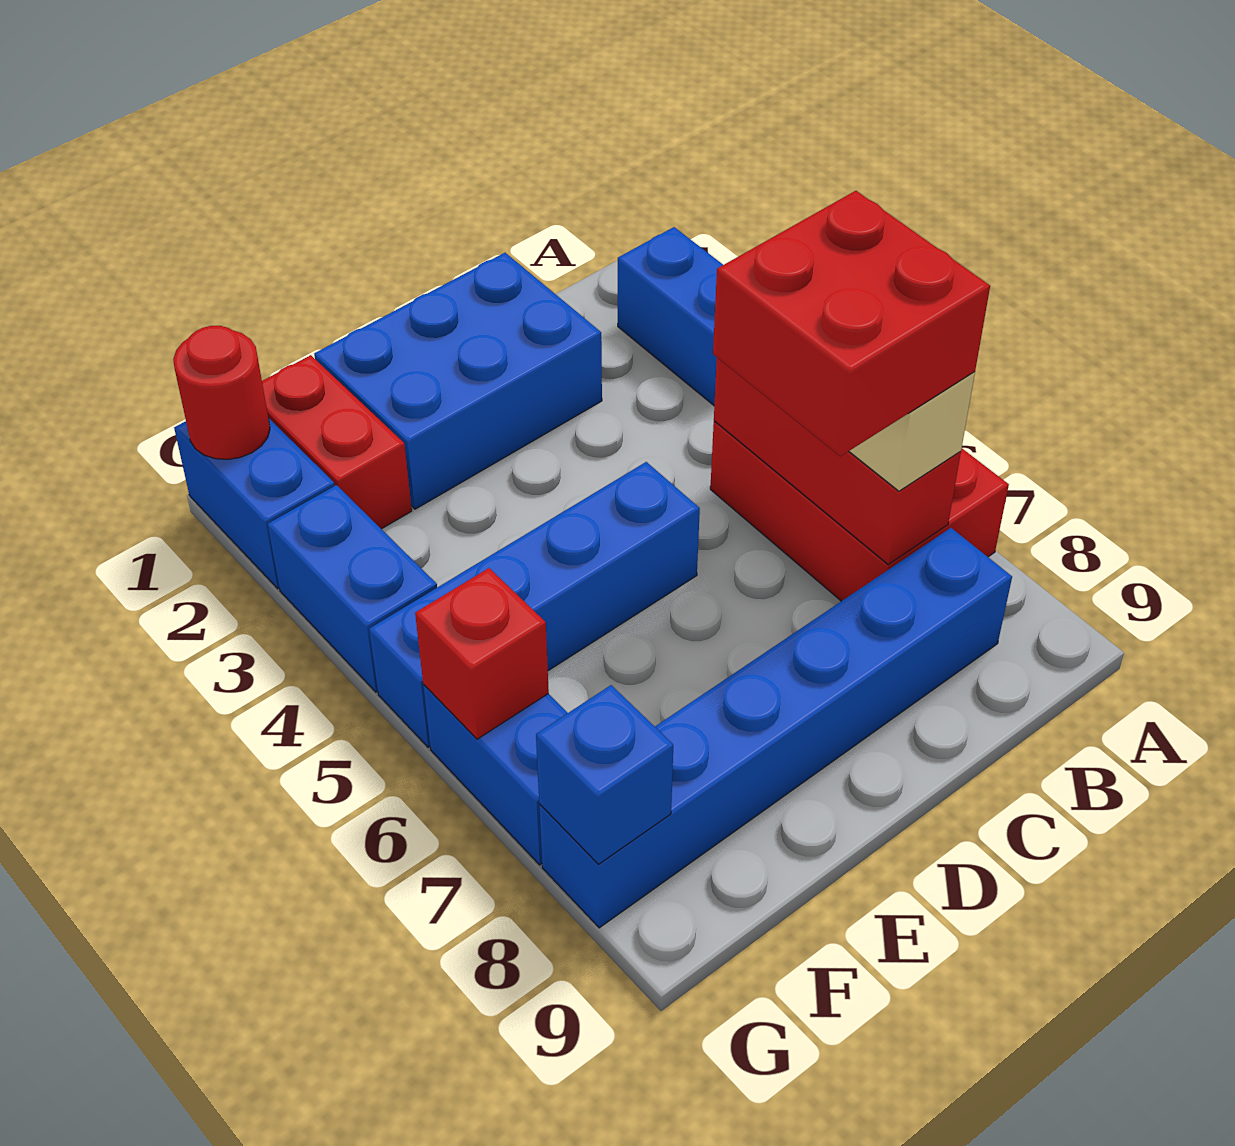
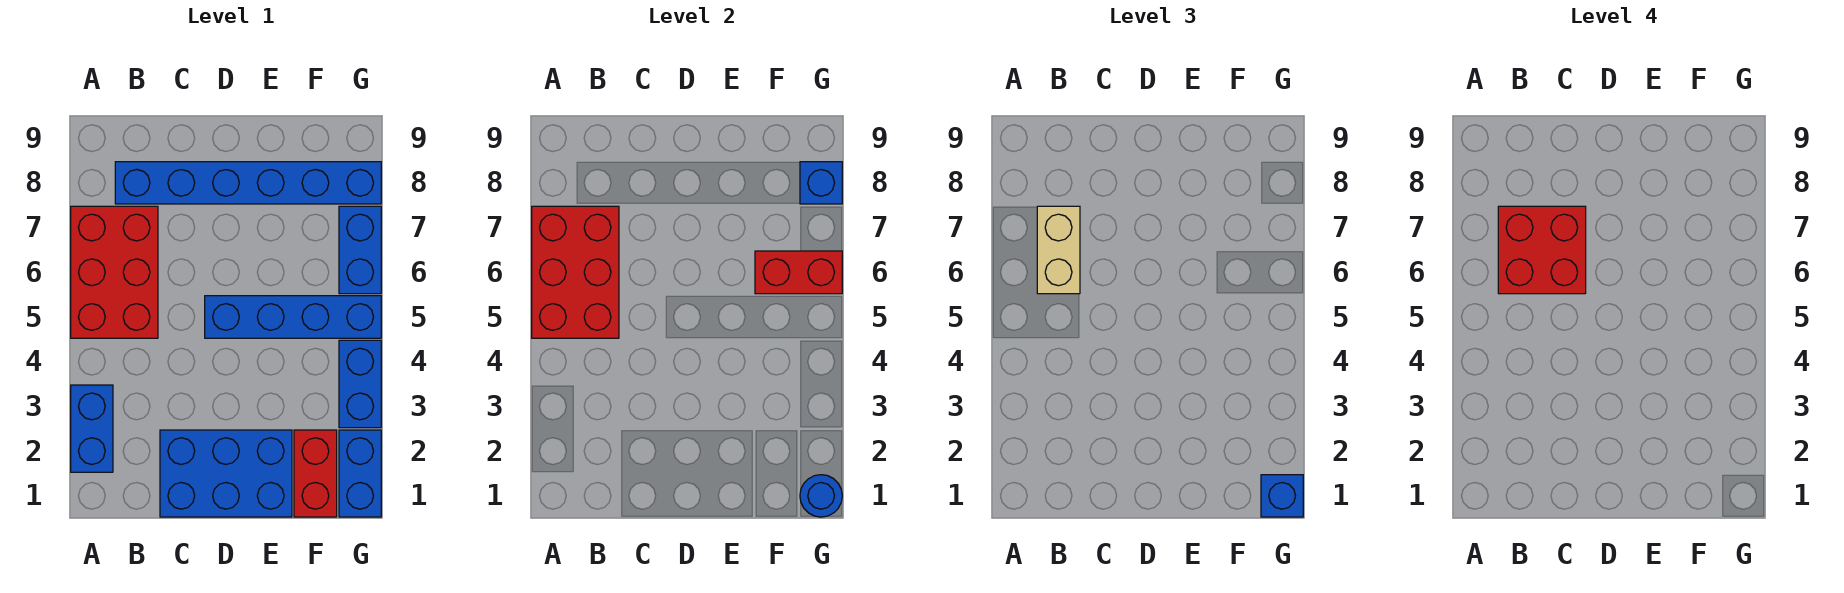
red brick B5:B7 level 2 -> red brick A5:B7 level 2
red round brick G1 level 2 -> blue round brick G1 level 2
none -> blue brick G1 level 3
red brick G6 level 2 -> red brick F6:G6 level 2

